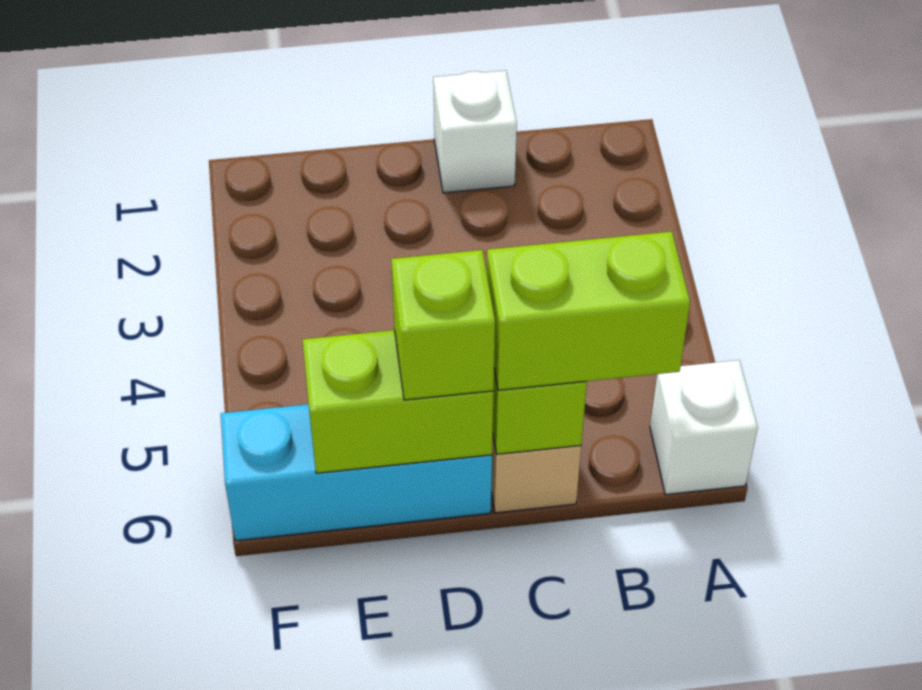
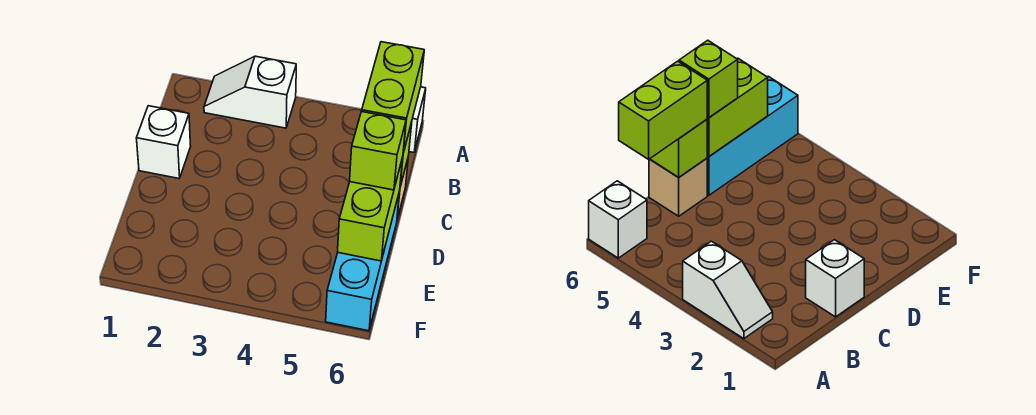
none -> white slope A2:A3 level 1 top 3

